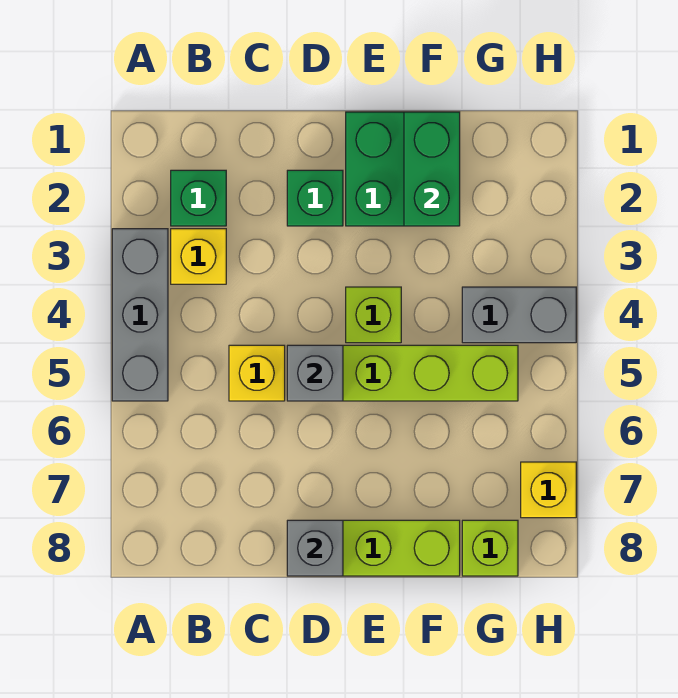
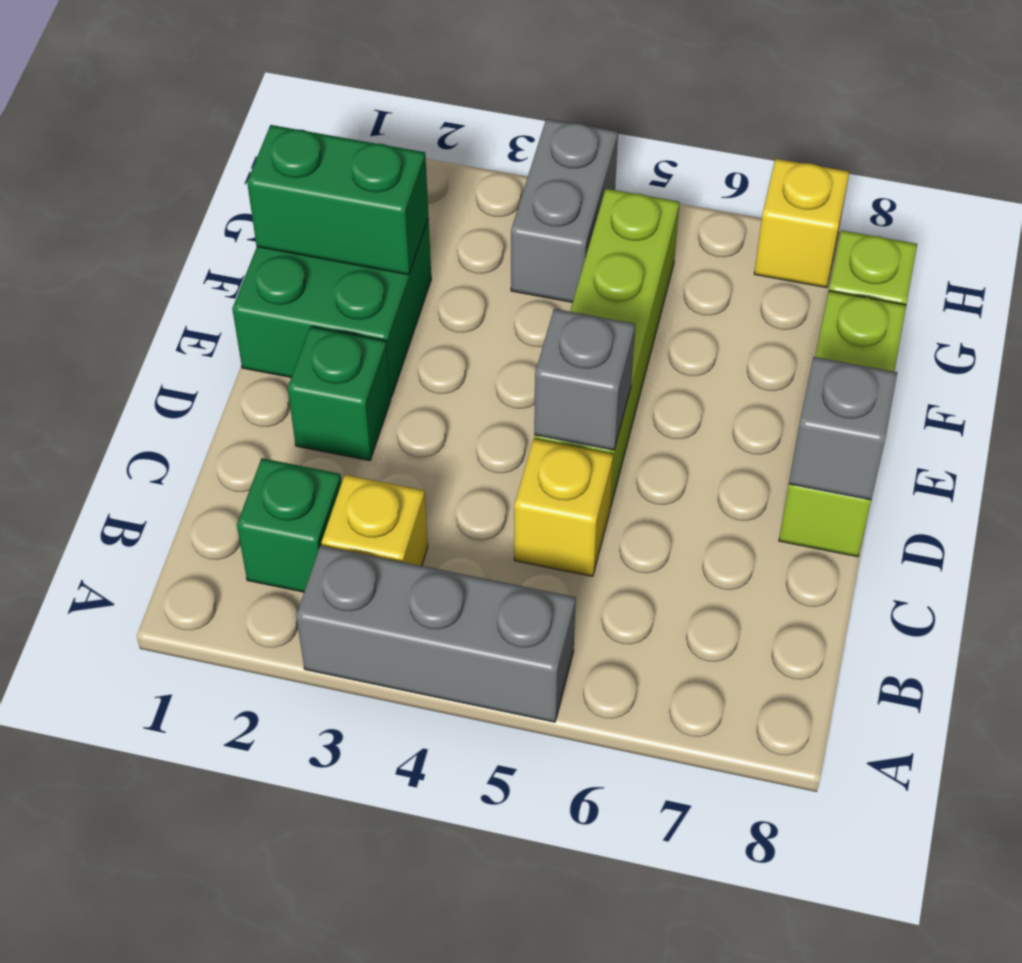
lime brick E4 level 1 -> none

